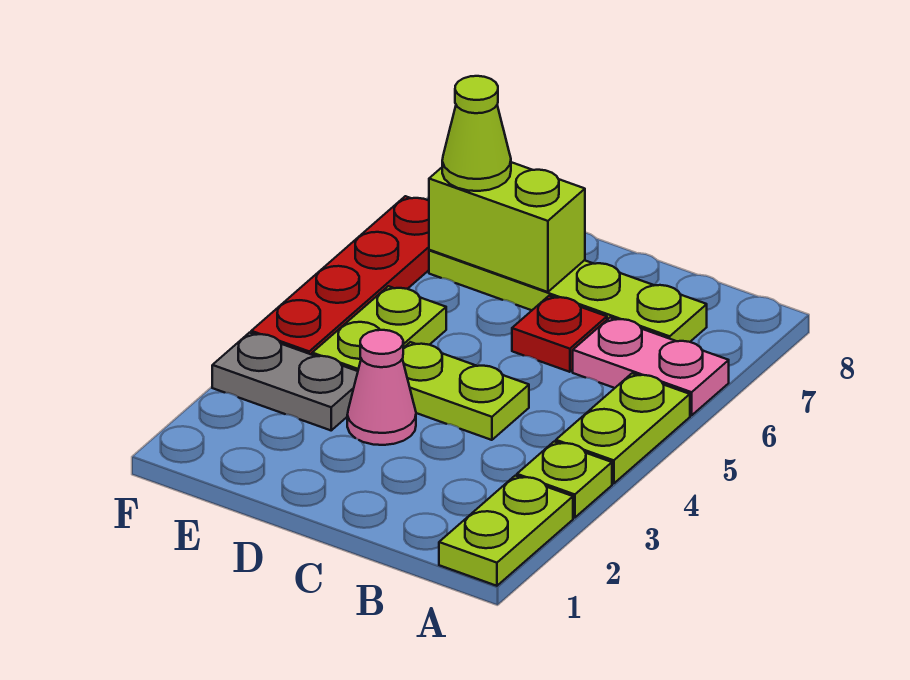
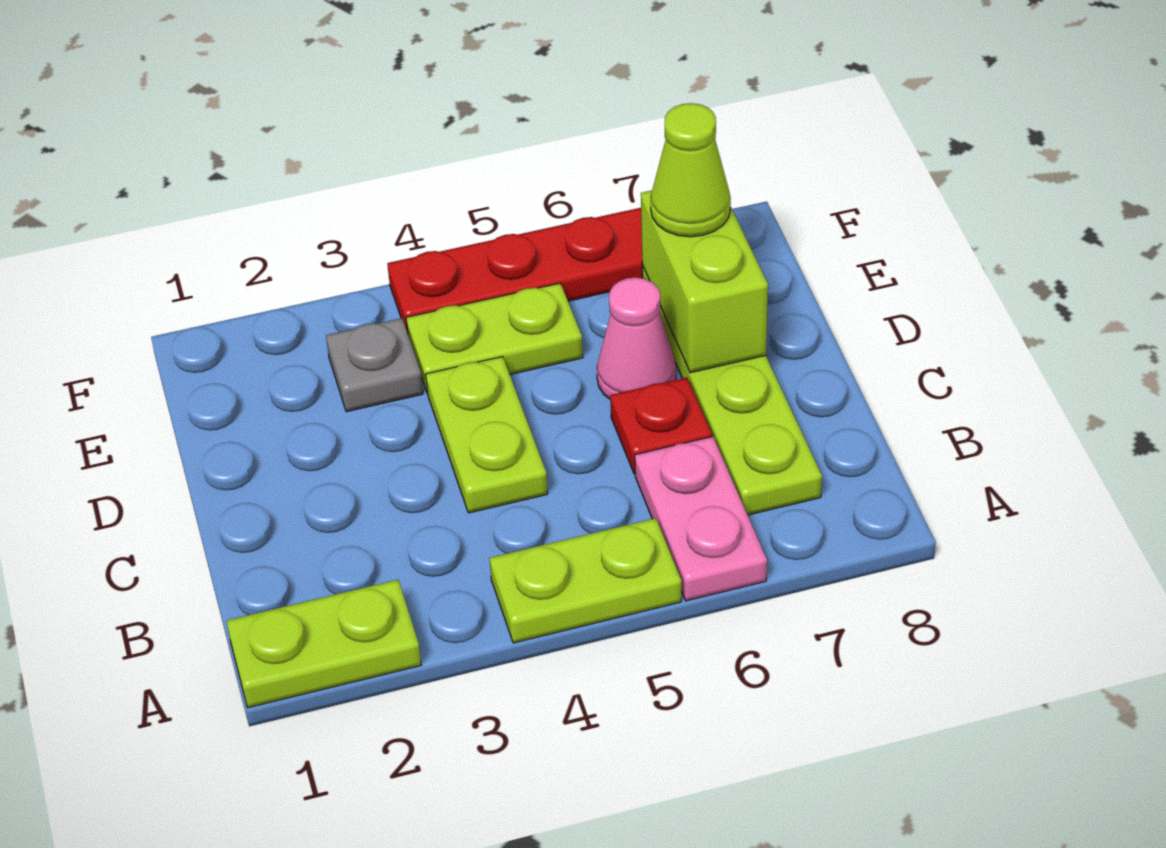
lime plate A3 level 1 -> none
pink cone D3 level 1 -> pink cone D6 level 1
grey plate E3:F3 level 1 -> grey plate E3 level 1

